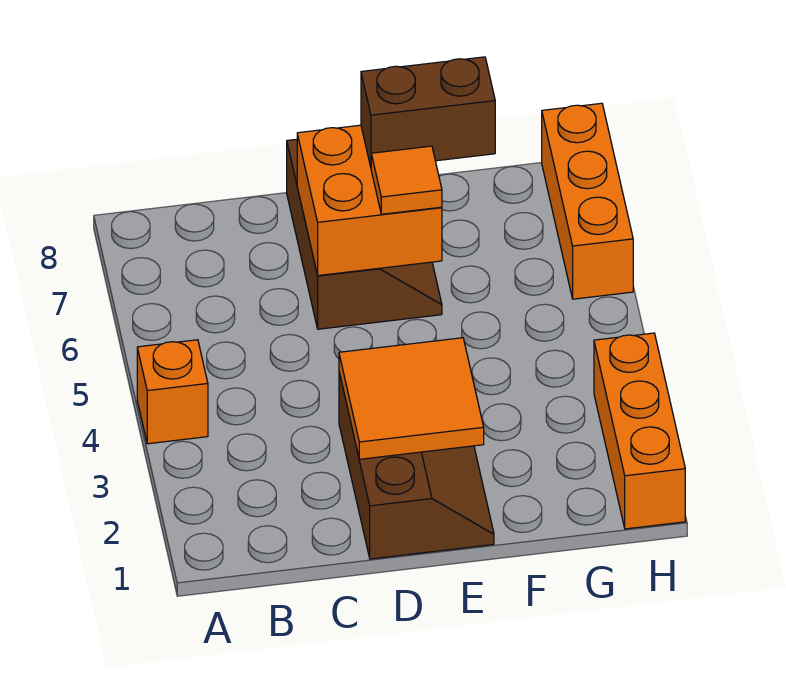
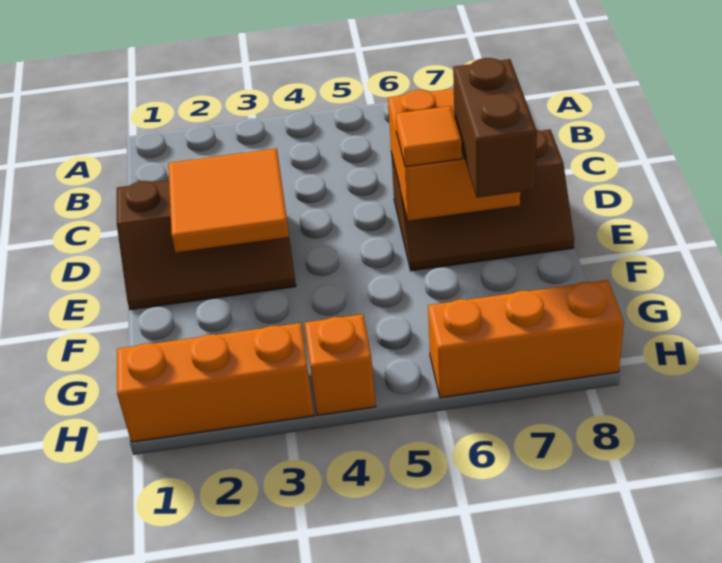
orange brick A4 level 1 -> orange brick H4 level 1

